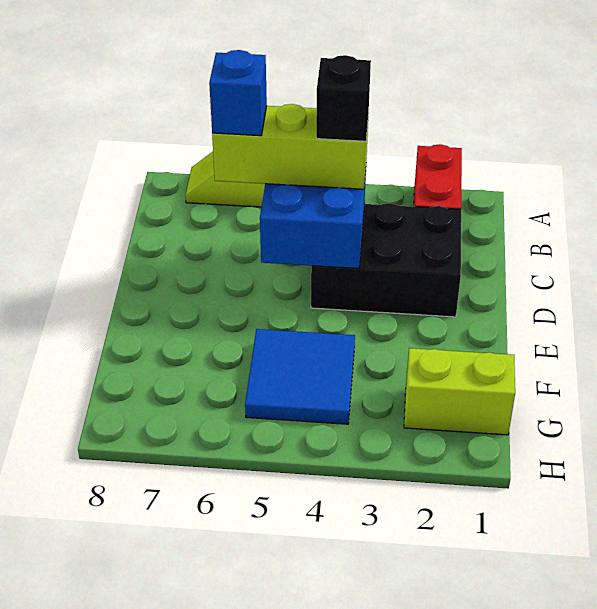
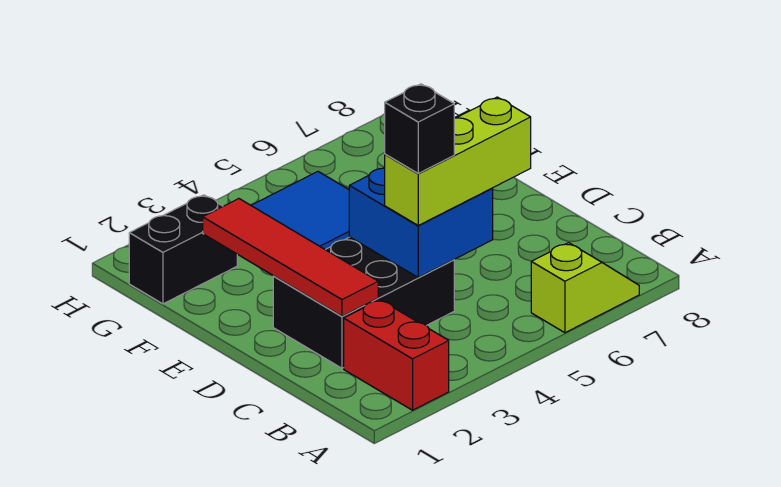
none -> red tile C2:F2 level 2
blue brick C6 level 4 -> none
lime brick G1:G2 level 1 -> black brick G1:G2 level 1

